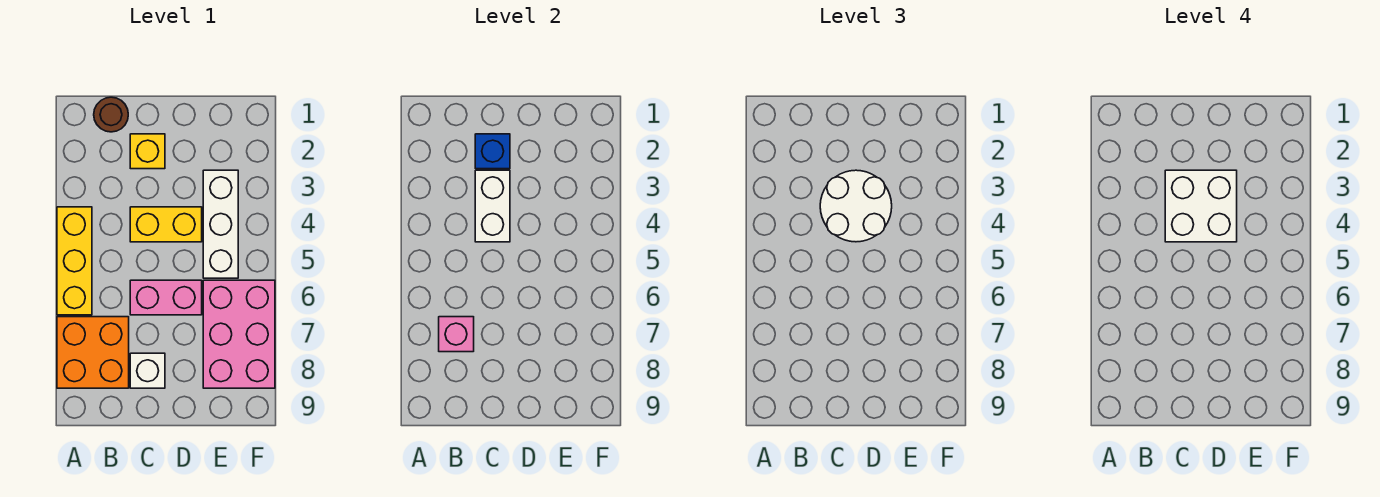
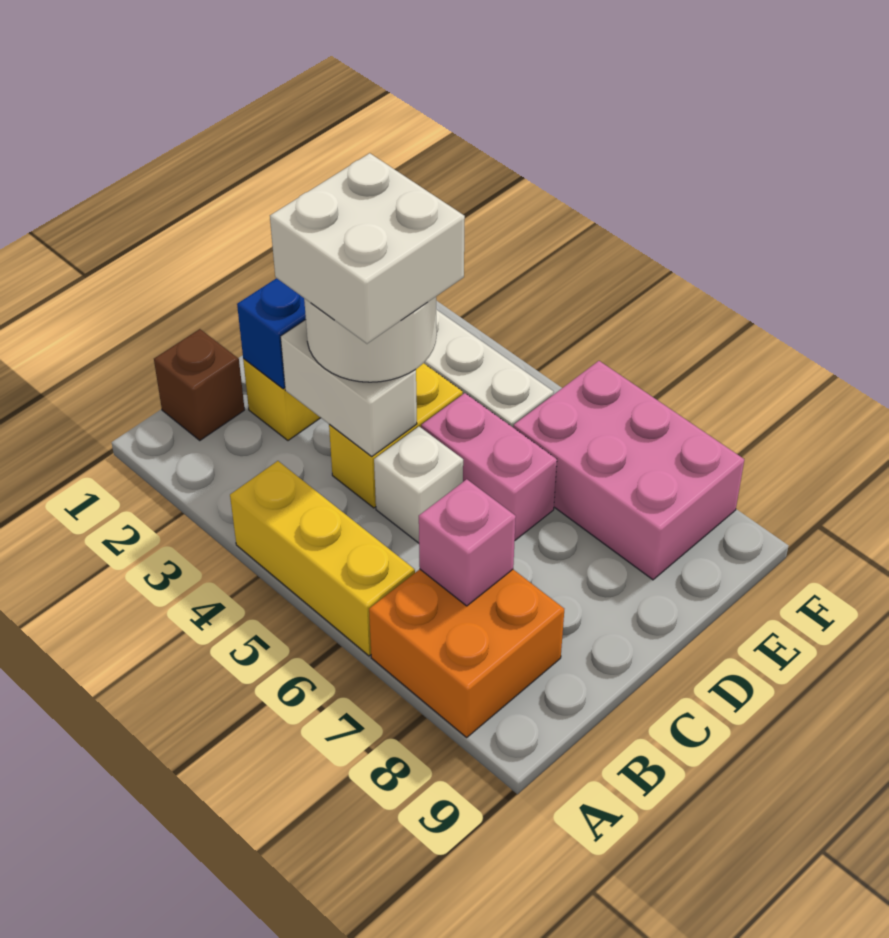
brown round brick B1 level 1 -> brown brick B1 level 1
pink brick C6:D6 level 1 -> pink brick D5:D6 level 1
white brick C8 level 1 -> white brick C5 level 1

